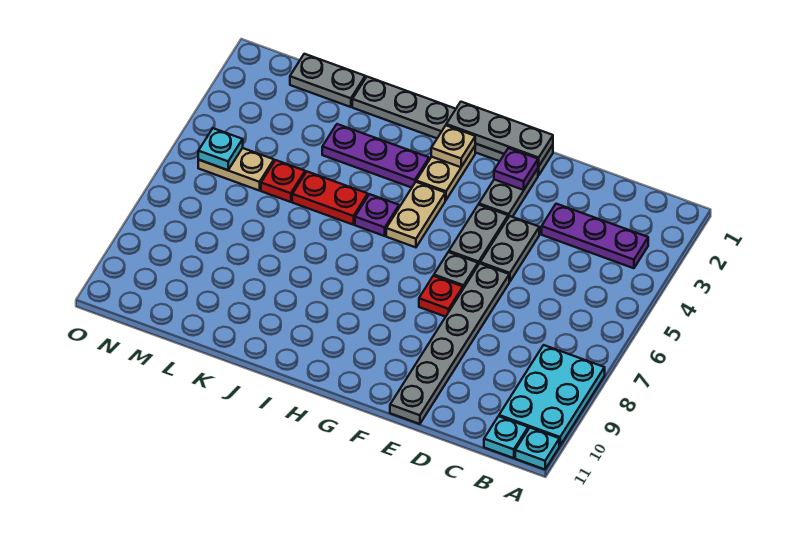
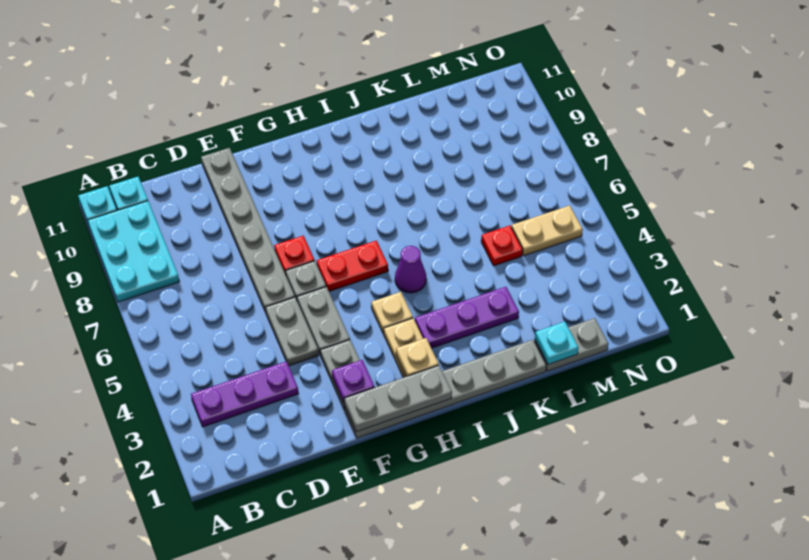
tan plate H4:H5 level 1 -> tan plate H4 level 1
purple plate I5 level 1 -> purple cone I5 level 1
red plate J5:K5 level 1 -> red plate G6:H6 level 1
cyan plate N5 level 2 -> cyan plate L1 level 2

